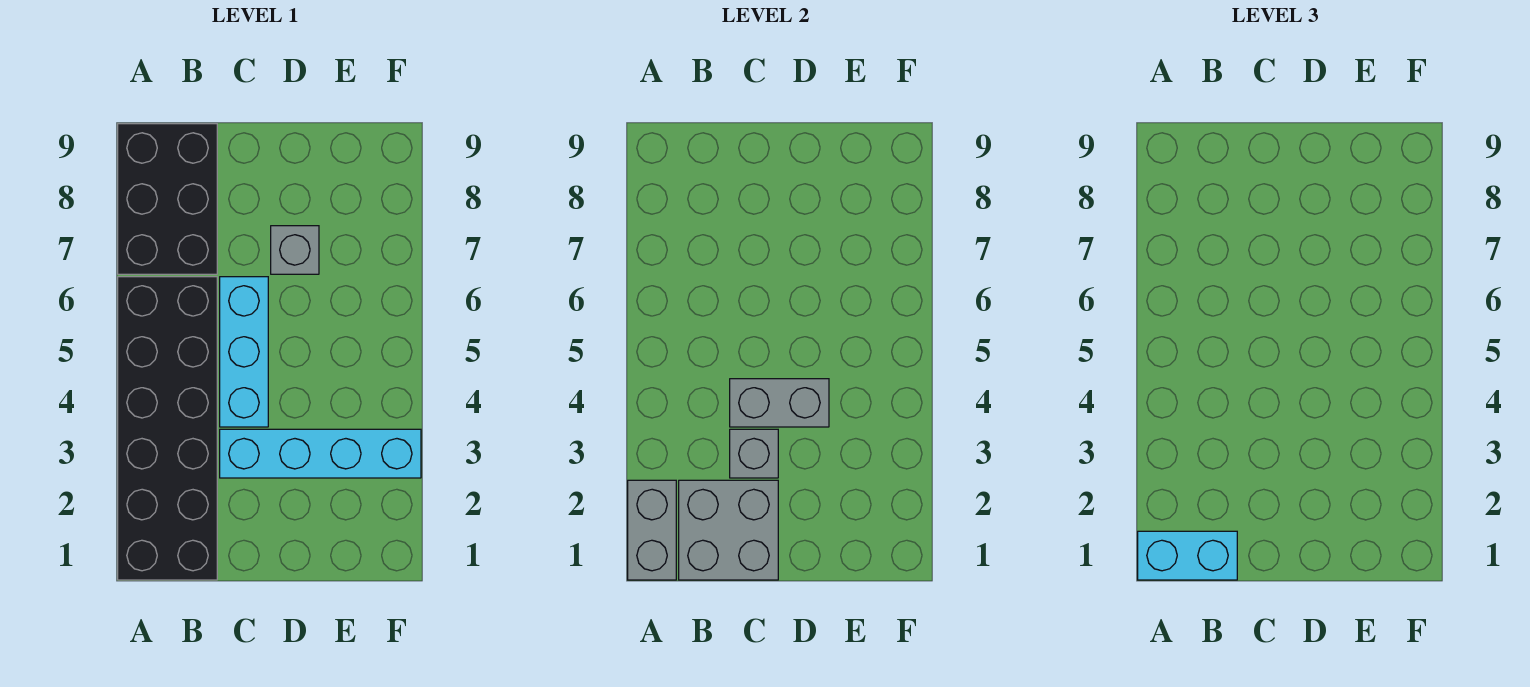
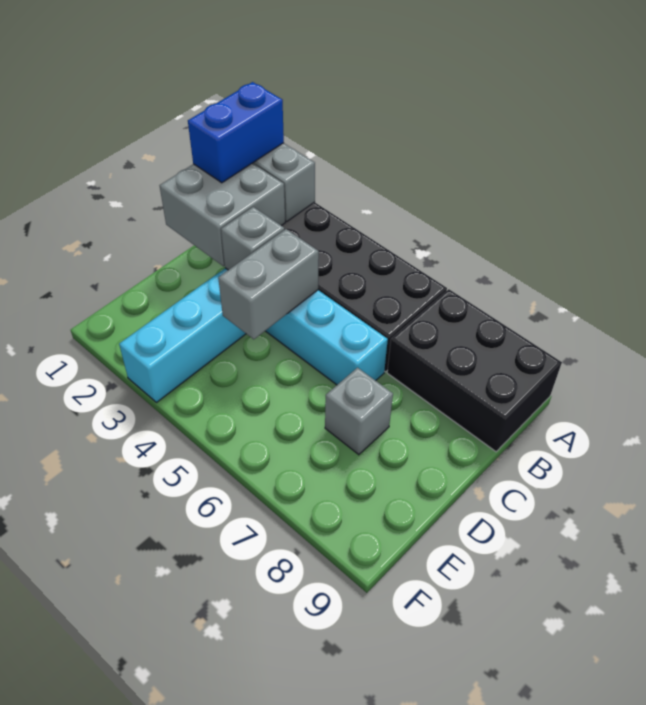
cyan brick A1:B1 level 3 -> blue brick A1:B1 level 3

